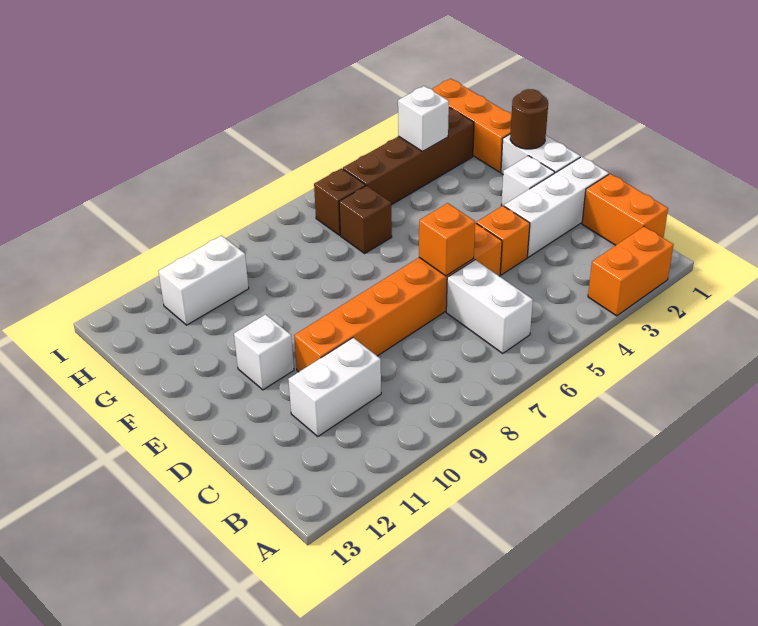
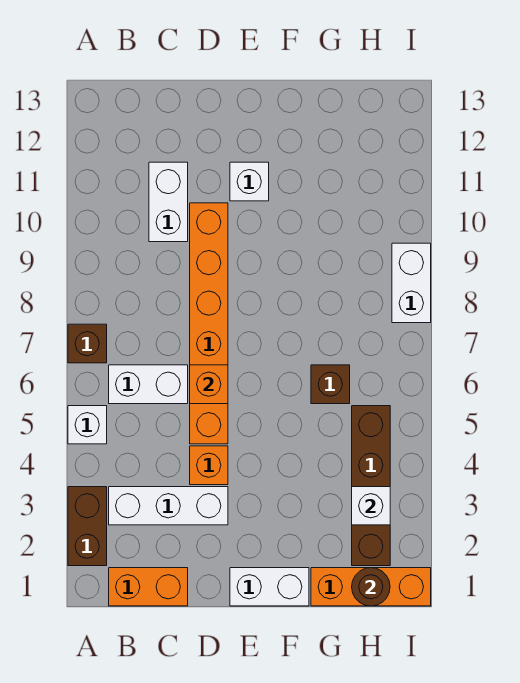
orange brick A2:A3 level 1 -> brown brick A2:A3 level 1
white brick D1:D3 level 1 -> white brick B3:D3 level 1
white brick E2 level 1 -> white brick A5 level 1
brown round brick F1 level 2 -> brown round brick H1 level 2
brown brick H6 level 1 -> brown brick A7 level 1
white brick H10:H11 level 1 -> white brick I8:I9 level 1

